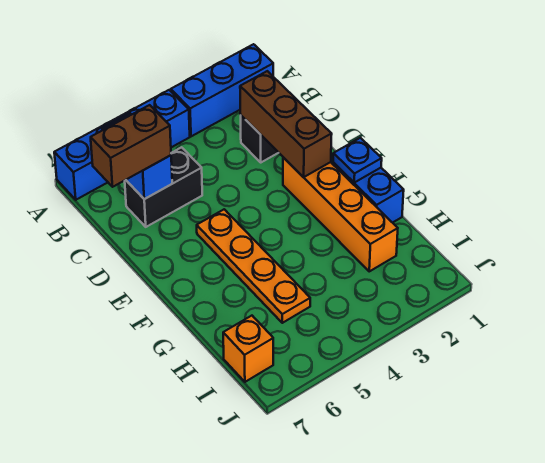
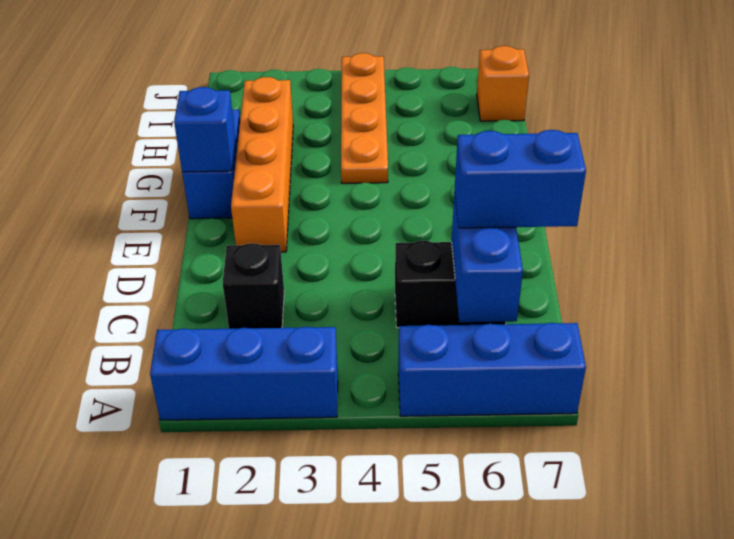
blue brick A4:A7 level 1 -> blue brick A5:A7 level 1
brown brick C2:E2 level 2 -> none
brown brick C6:C7 level 3 -> blue brick C6:C7 level 3
orange plate E5:H5 level 1 -> orange plate G4:J4 level 1
blue plate F1 level 2 -> blue brick F1 level 2

